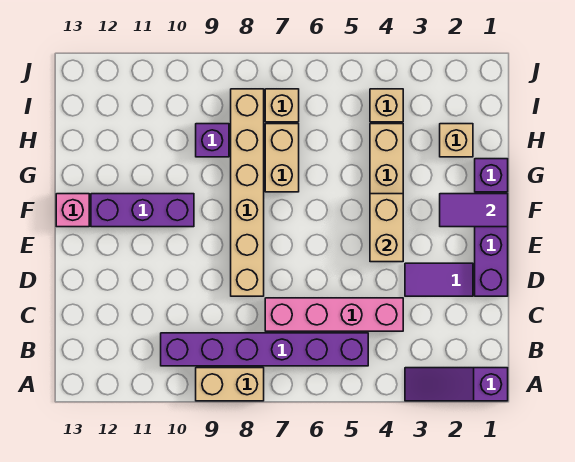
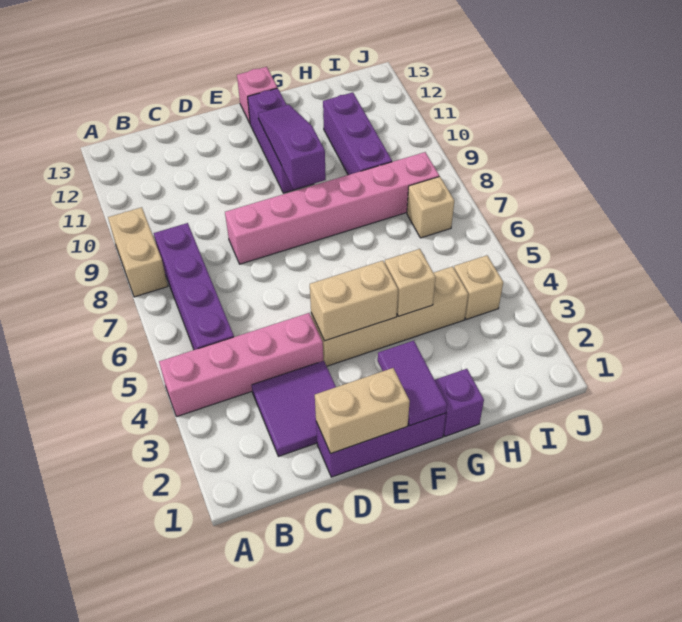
purple slope A1:A3 level 1 top 1 -> purple slope F9:F11 level 2 top 9
purple brick B5:B10 level 1 -> purple brick B5:B8 level 1
pink brick C4:C7 level 1 -> pink brick A4:D4 level 1
purple tile D2:D3 level 1 -> purple tile C2:D3 level 1
tan brick D8:I8 level 1 -> pink brick D8:I8 level 1
tan brick G7:H7 level 1 -> tan brick D1:E1 level 2
tan brick H2 level 1 -> tan brick G4 level 2
purple brick H9 level 1 -> purple brick H9:H11 level 1

